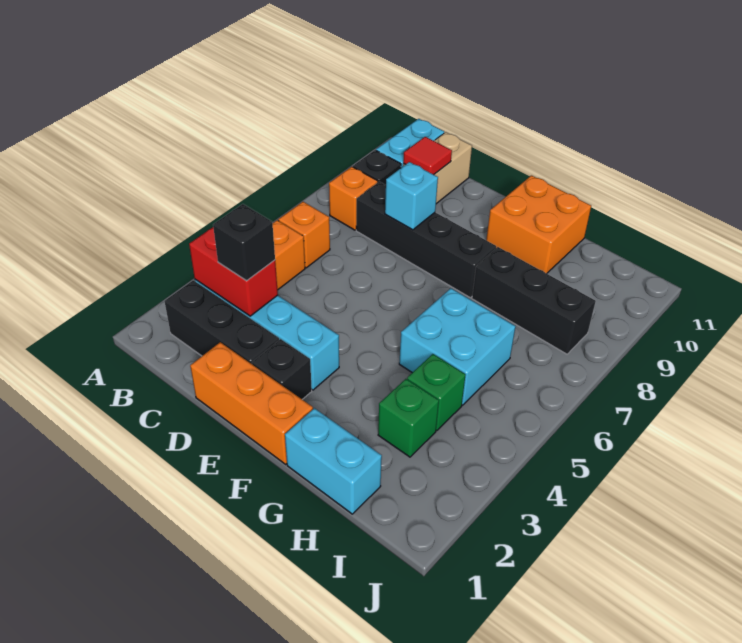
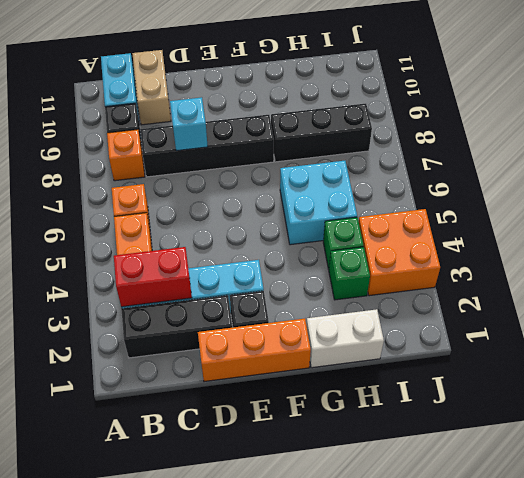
black brick C3 level 3 -> none
red tile C10 level 2 -> none
orange brick F10:G11 level 1 -> orange brick I3:J4 level 1
cyan brick G1:H1 level 1 -> white brick G1:H1 level 1

